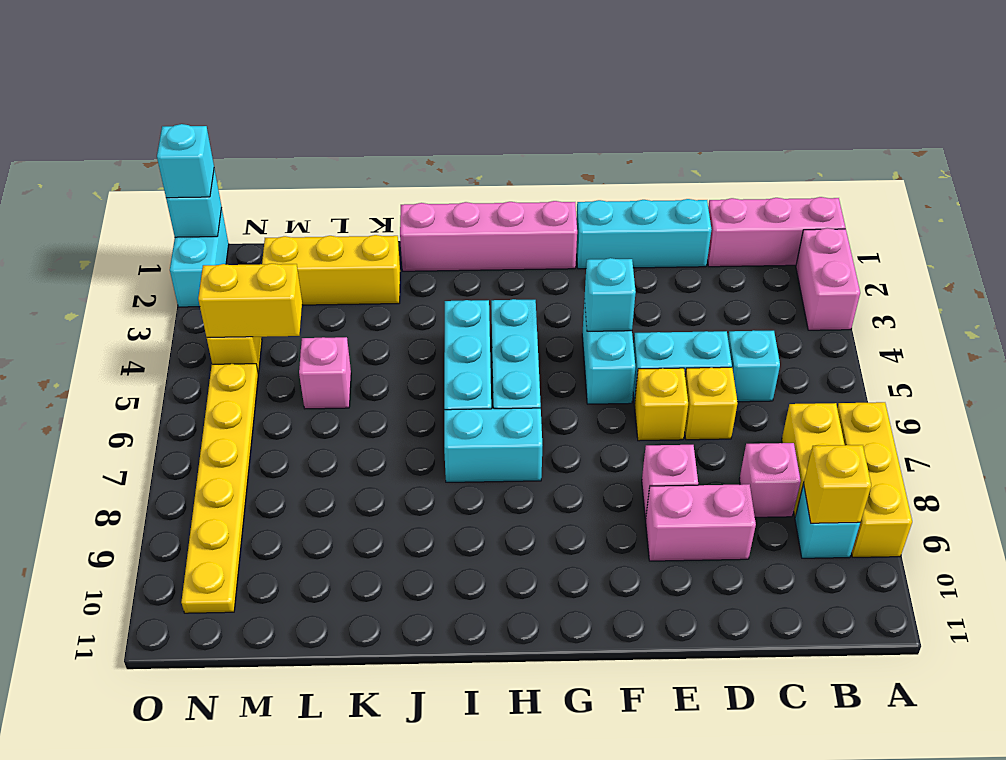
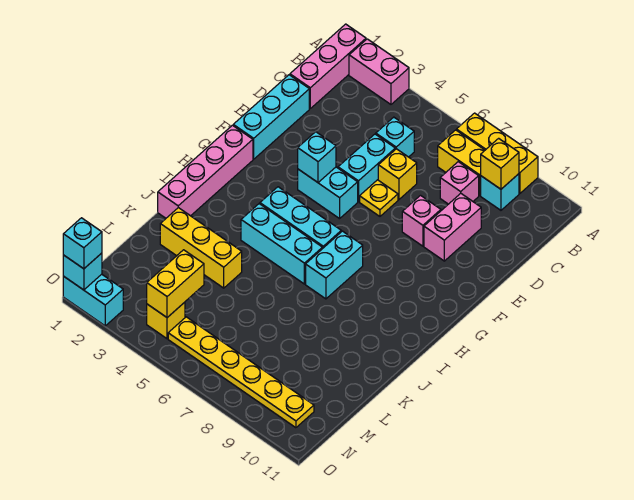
yellow brick E6 level 1 -> yellow plate E6 level 1
yellow brick K2:M2 level 1 -> yellow brick K2:K4 level 1
pink brick L5 level 1 -> none

